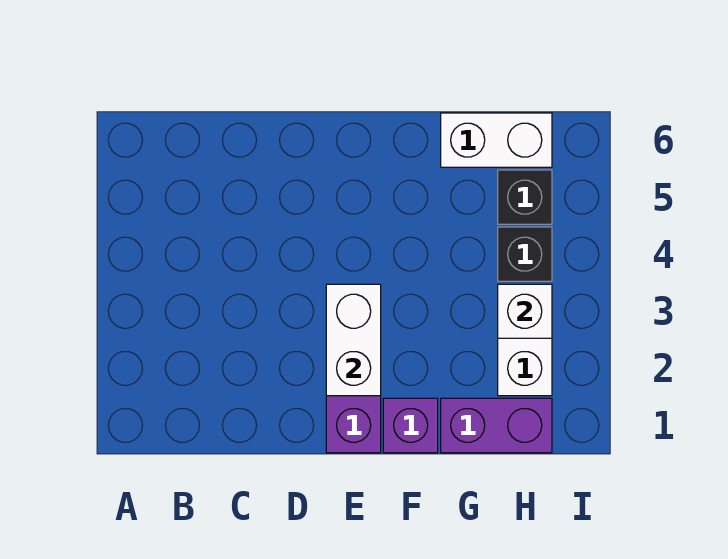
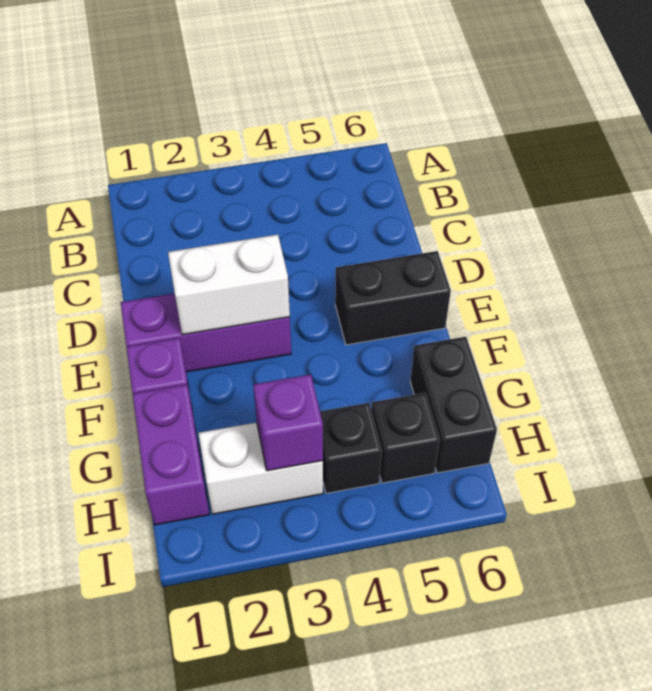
none -> black brick E5:E6 level 1
white brick G6:H6 level 1 -> black brick G6:H6 level 1
white brick H3 level 2 -> purple brick H3 level 2

